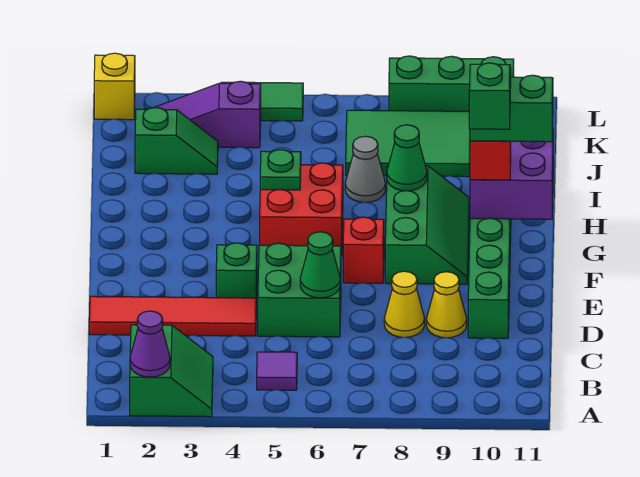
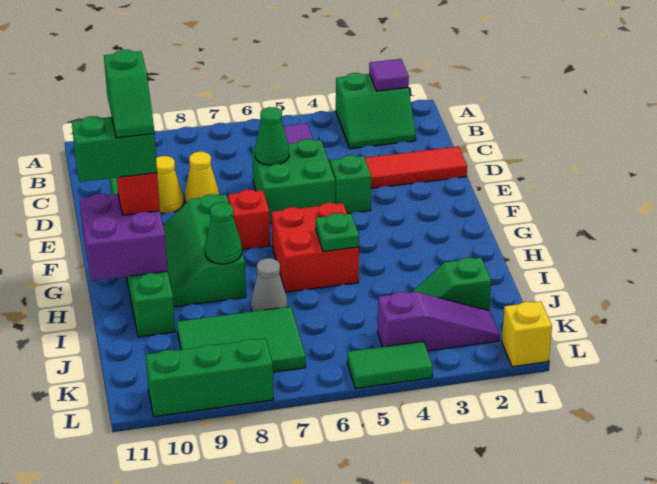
green slope A2:B3 level 1 top 2 -> green slope A2:B3 level 1 top A
purple cone A2 level 2 -> purple tile A2 level 2

